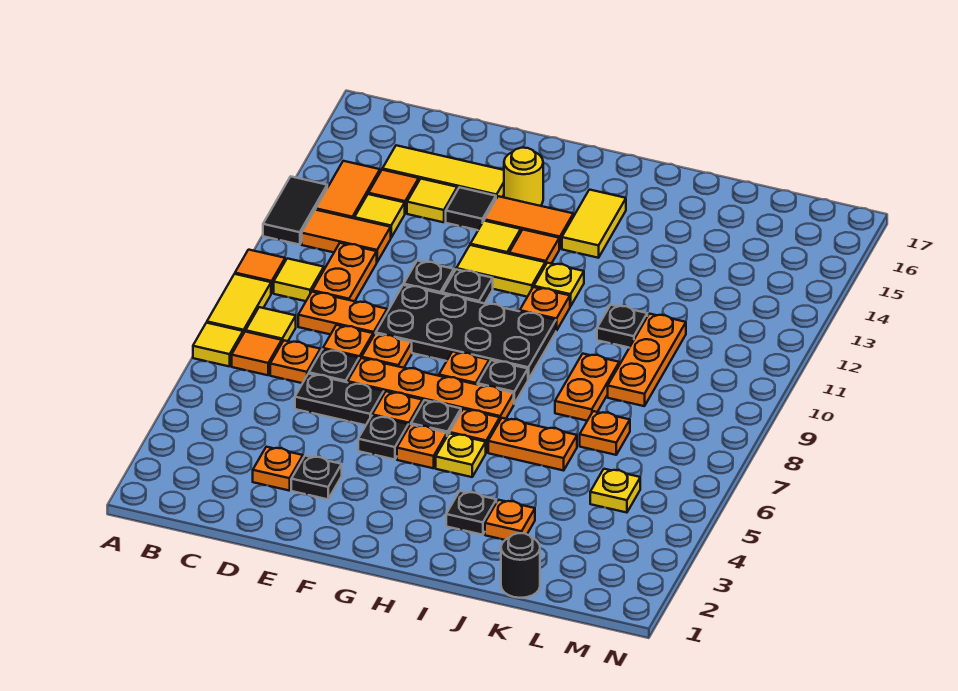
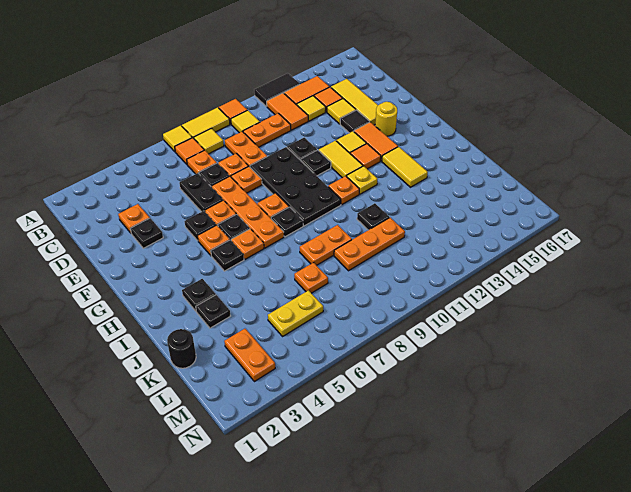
yellow plate H5 level 1 -> black plate H5 level 1
yellow tile H14:H15 level 1 -> yellow tile H14:I14 level 1
orange plate I6:J6 level 1 -> orange plate L3:M3 level 1
orange plate J3 level 1 -> black plate J3 level 1
yellow plate L5 level 1 -> yellow plate L5:L6 level 1

